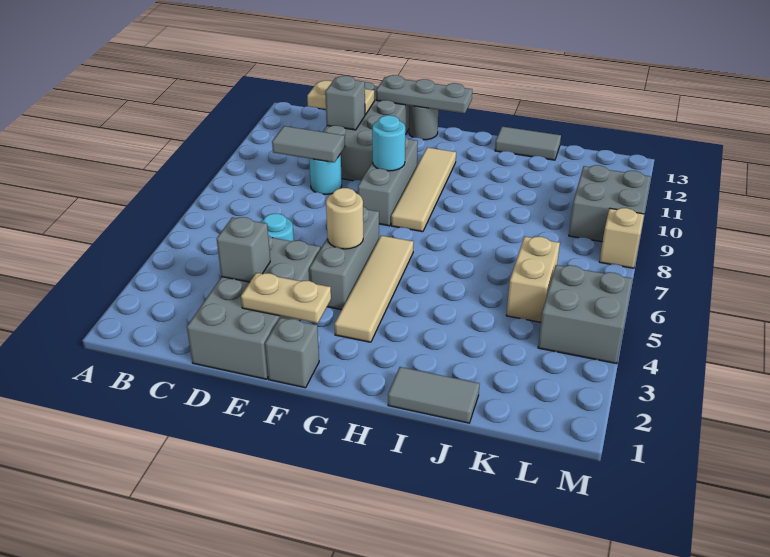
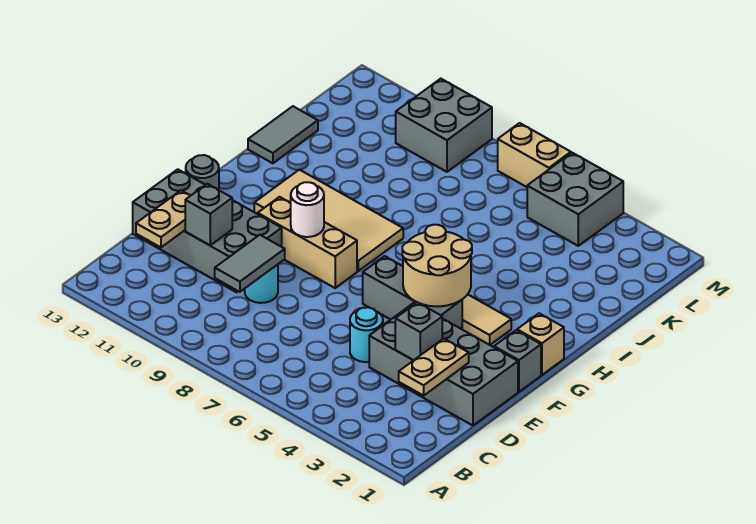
tan plate E2:F2 level 2 -> tan plate C2:D2 level 2
grey plate E13:G13 level 2 -> none
tan round brick F5 level 2 -> tan round brick F4:G5 level 2
grey brick F8:F10 level 1 -> tan brick F8:F10 level 1
cyan round brick F9 level 2 -> white round brick F9 level 2
tan tile G8:G11 level 1 -> tan tile G8:H11 level 1
grey tile I1:J1 level 1 -> none
tan brick K5:K6 level 1 -> tan brick M6:M7 level 1
tan brick M8 level 1 -> tan brick G1 level 1

